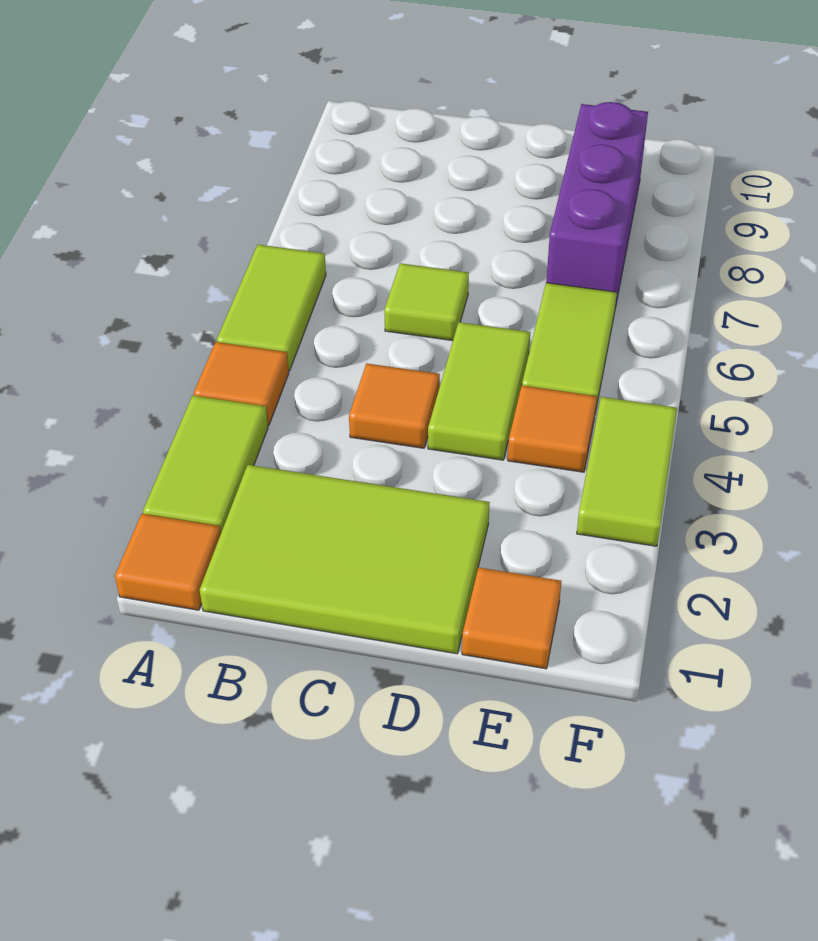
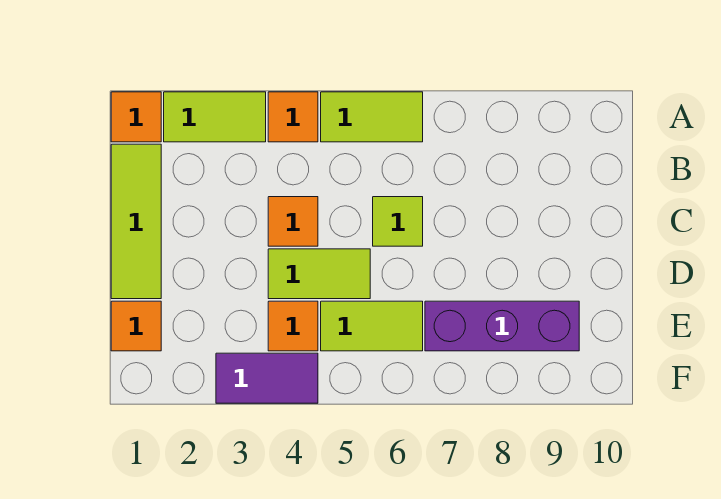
lime tile B1:D2 level 1 -> lime tile B1:D1 level 1
lime tile F3:F4 level 1 -> purple tile F3:F4 level 1

